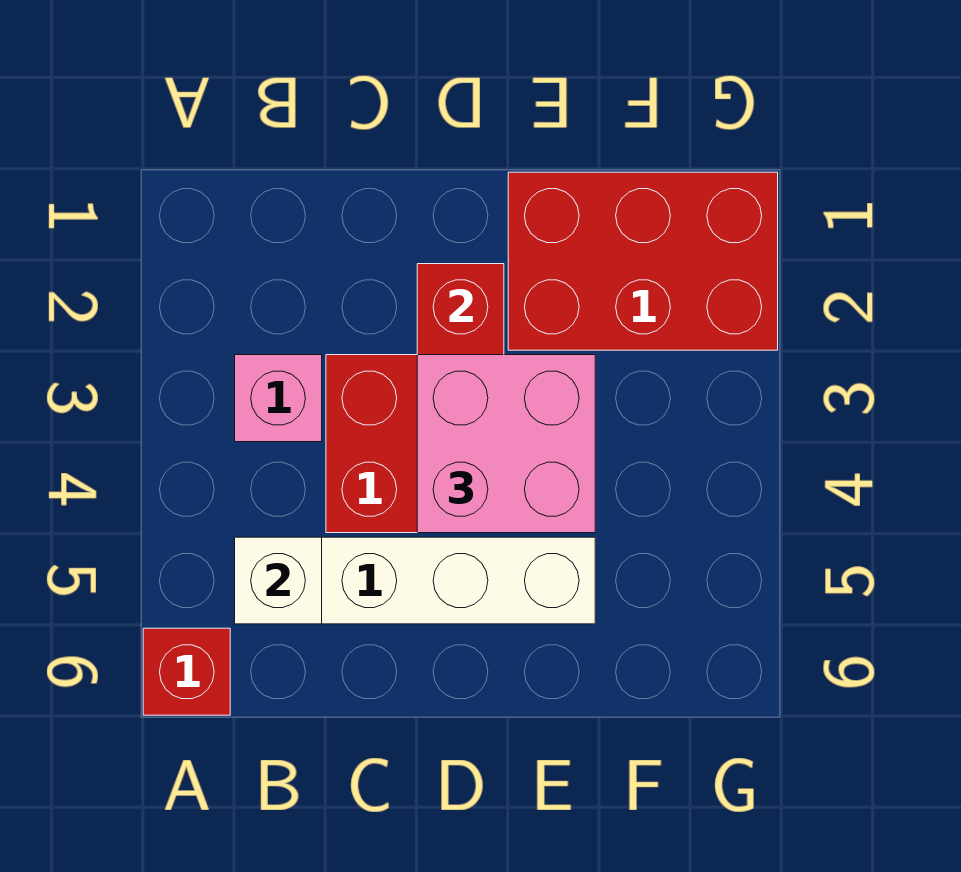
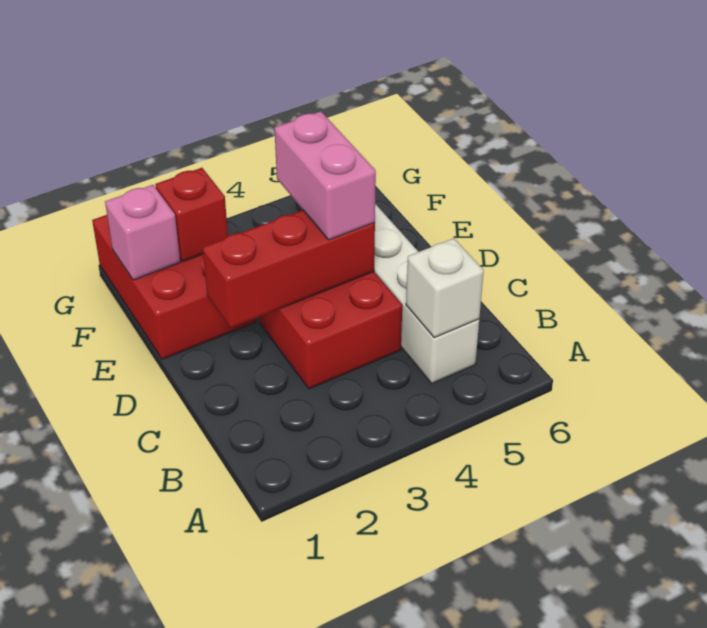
red brick A6 level 1 -> red brick F2 level 2
pink brick B3 level 1 -> pink brick F1 level 2
pink brick D3:E4 level 3 -> pink brick D4:E4 level 3

